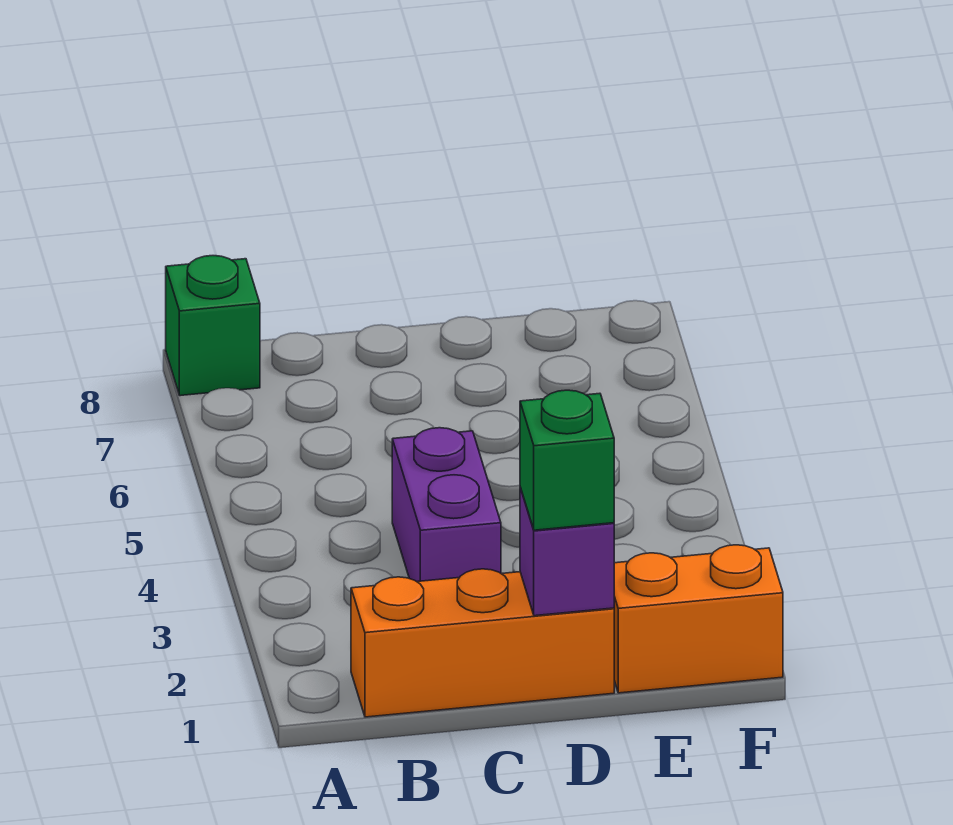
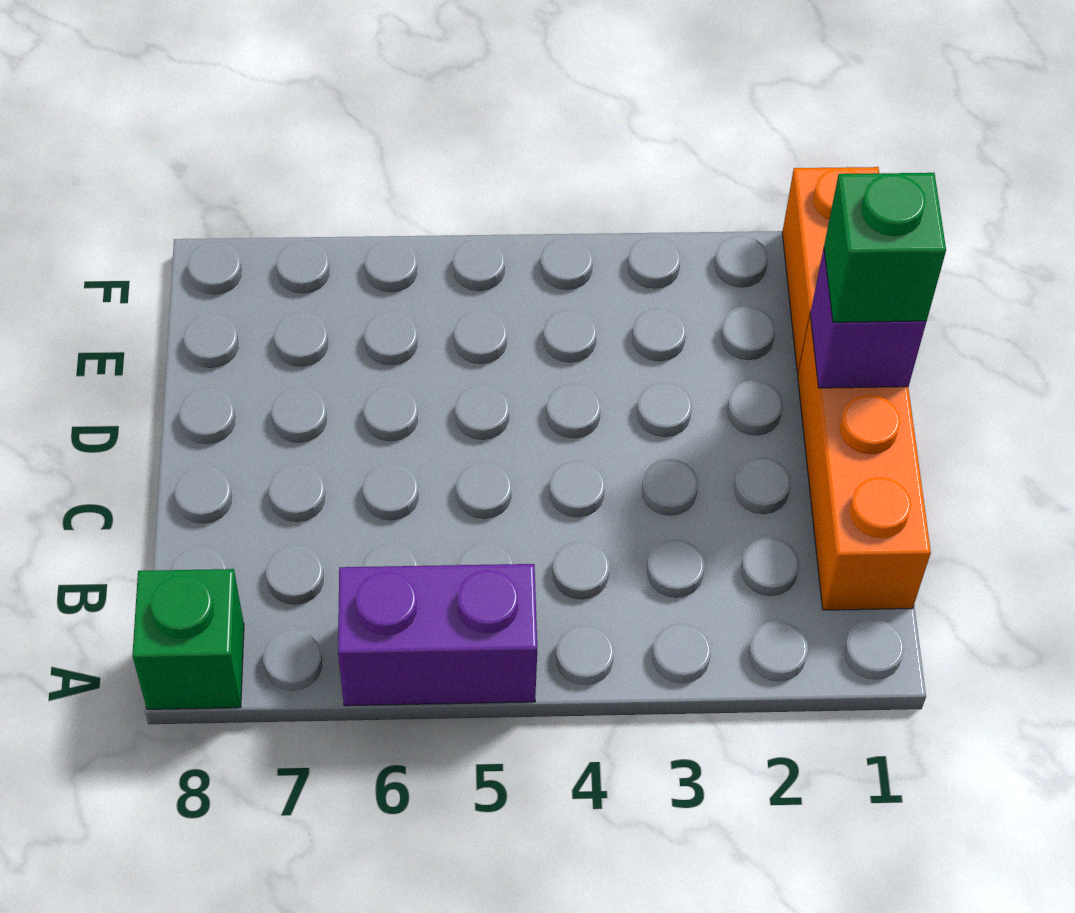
purple brick C3:C4 level 1 -> purple brick A5:A6 level 1

